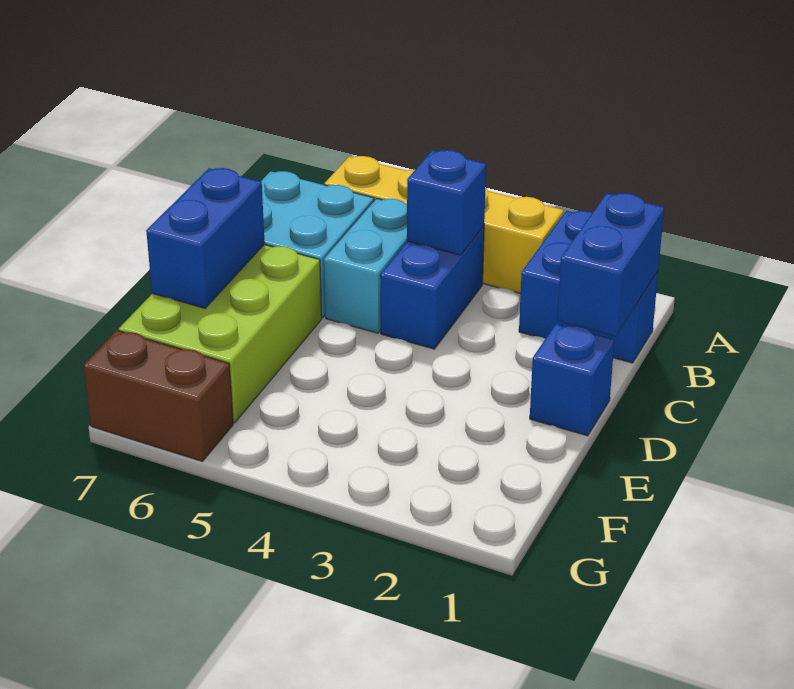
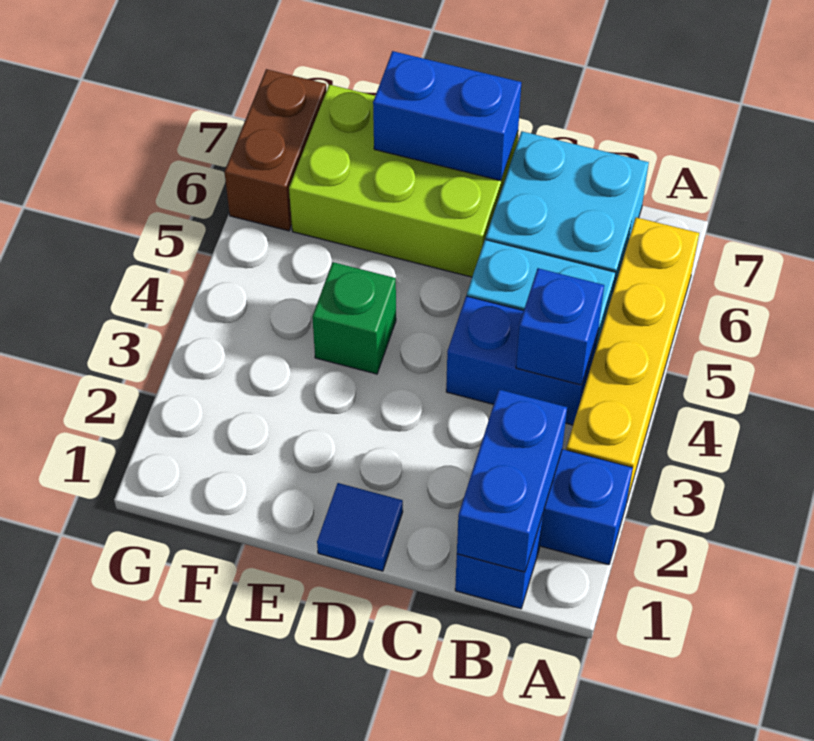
blue brick B1:C1 level 2 -> blue brick B1:B2 level 2
blue brick D1 level 1 -> blue tile D1 level 1
none -> green brick E4 level 1

